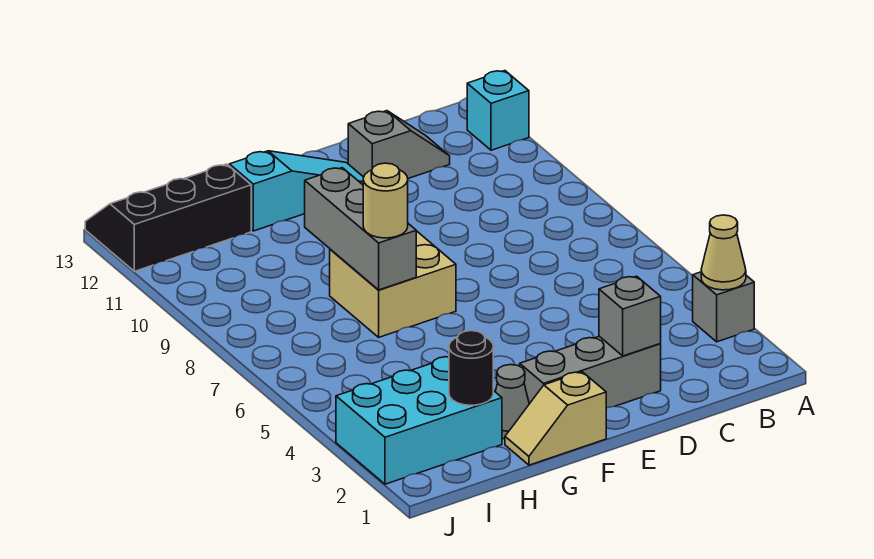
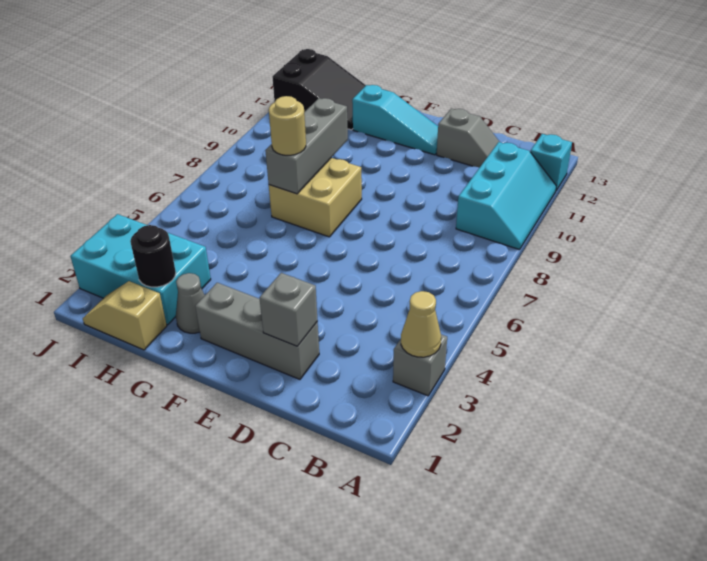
none -> cyan slope A9:B11 level 1 top B
tan slope F1:G1 level 1 top F -> tan slope H1:I1 level 1 top H
black slope H12:J13 level 1 top 12 -> black slope H12:J13 level 1 top J

